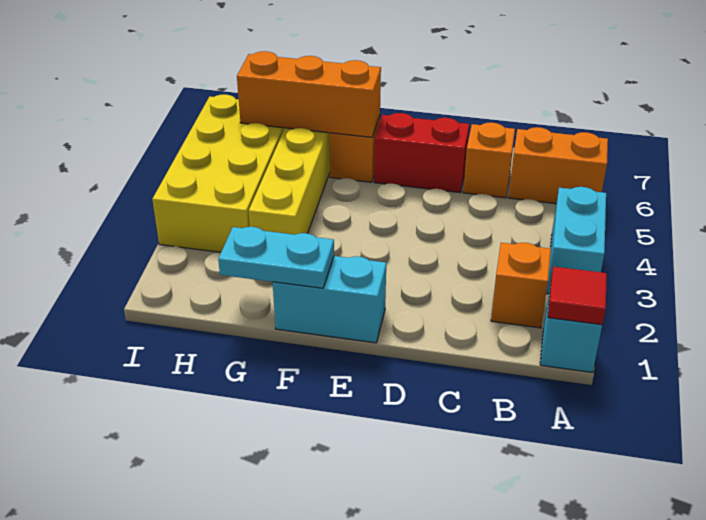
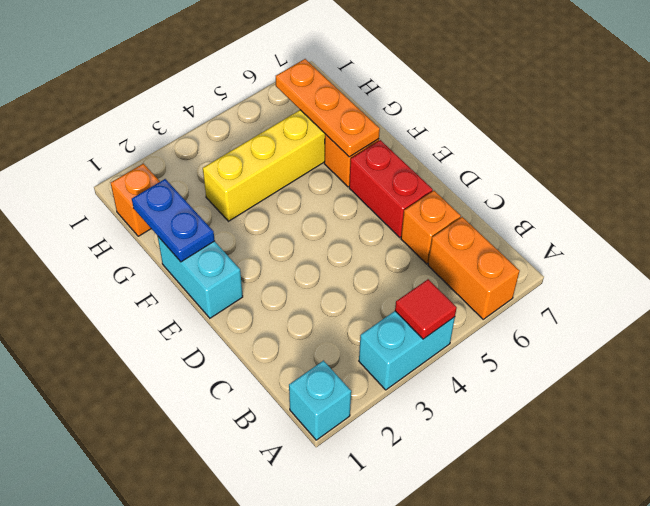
red tile A1 level 2 -> red tile A4 level 2
orange brick B2 level 1 -> orange brick H1 level 1
cyan plate F1:G1 level 2 -> blue plate F1:G1 level 2
orange brick F6:H6 level 2 -> orange plate F6:H6 level 2
yellow brick H3:I6 level 1 -> none

